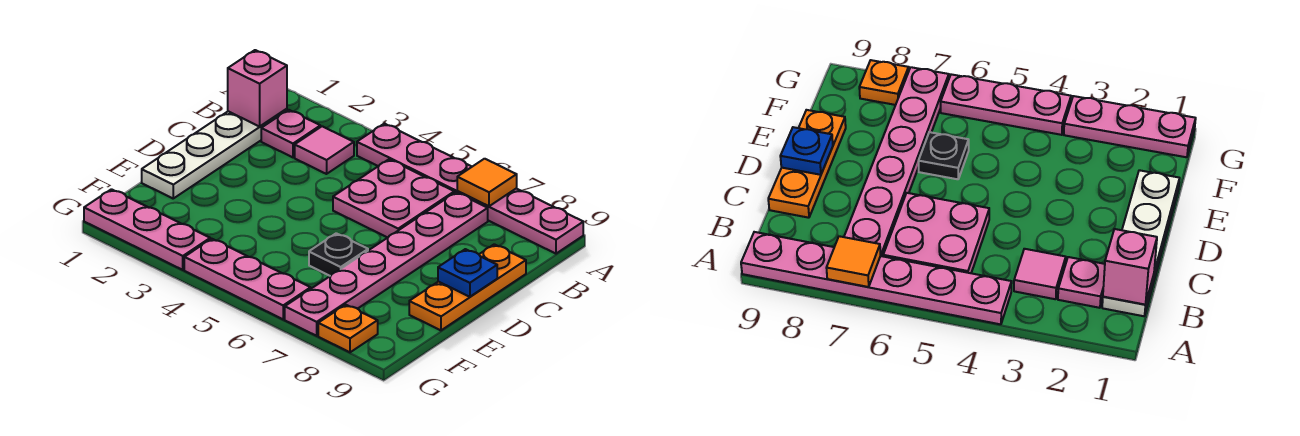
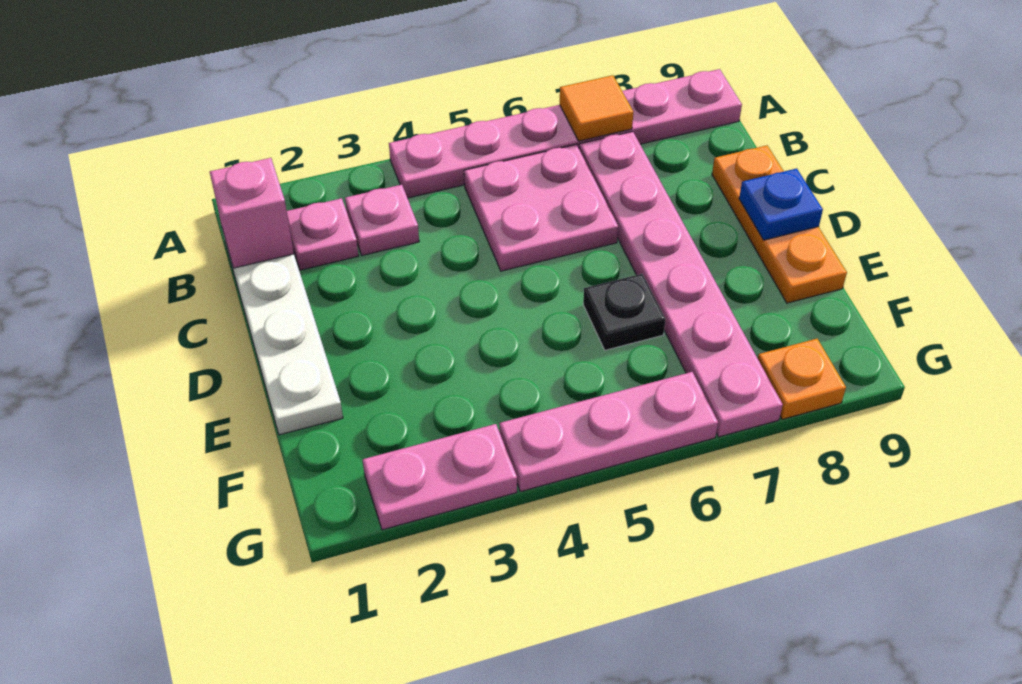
pink tile B3 level 1 -> pink plate B3 level 1
pink plate G1:G3 level 1 -> pink plate G2:G3 level 1

